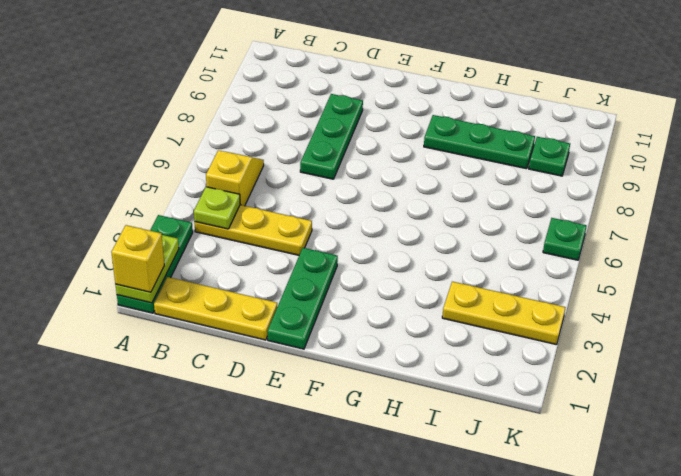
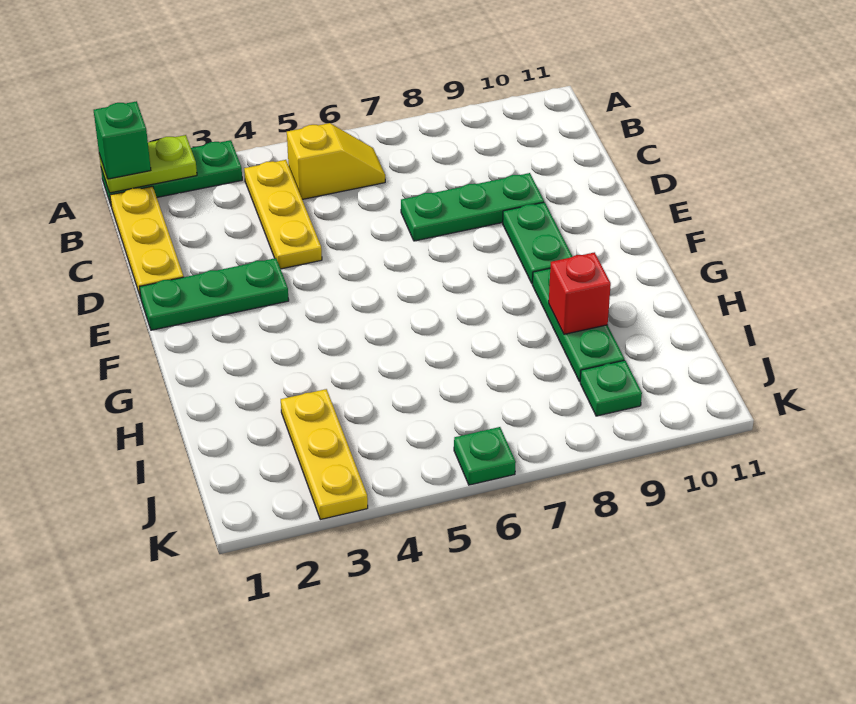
yellow brick A1 level 3 -> green brick A1 level 3
lime plate B4 level 2 -> none
none -> green plate E9:F9 level 1
none -> red brick H9 level 2

